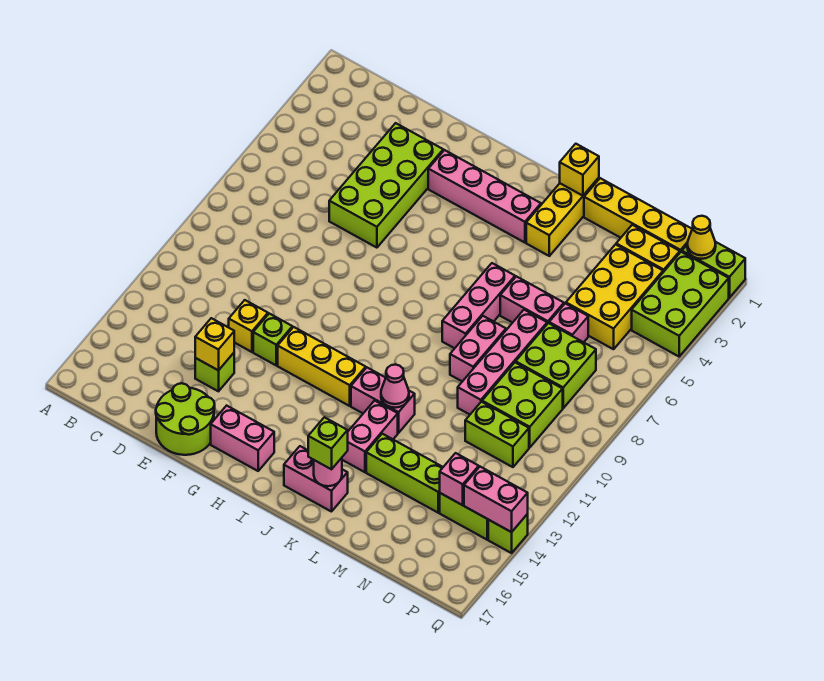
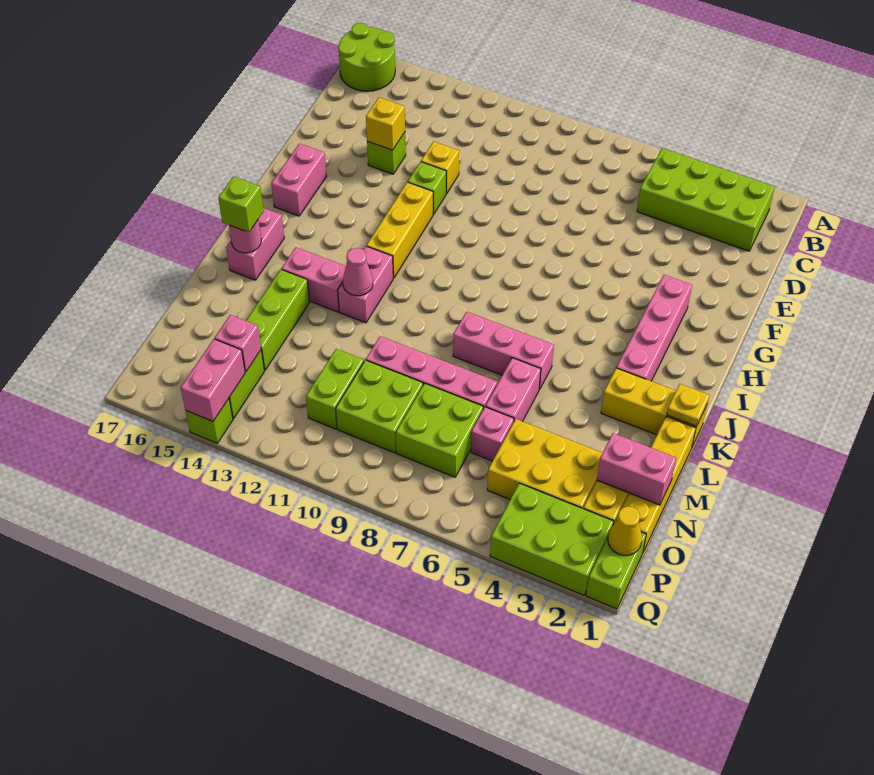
lime brick E3:F6 level 1 -> lime brick B2:C5 level 1
lime round brick E16:F17 level 1 -> lime round brick A16:B17 level 1
yellow brick K1 level 2 -> yellow plate K1 level 2
pink brick L8:L9 level 1 -> pink brick N1:N2 level 2

